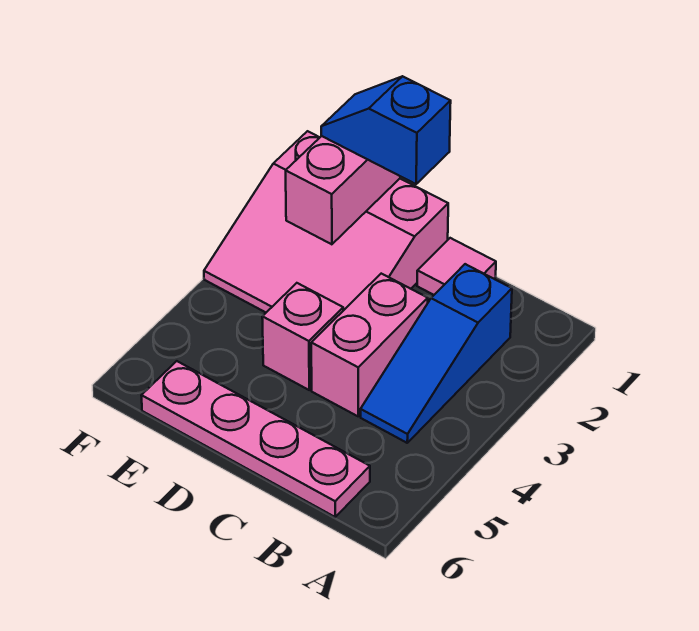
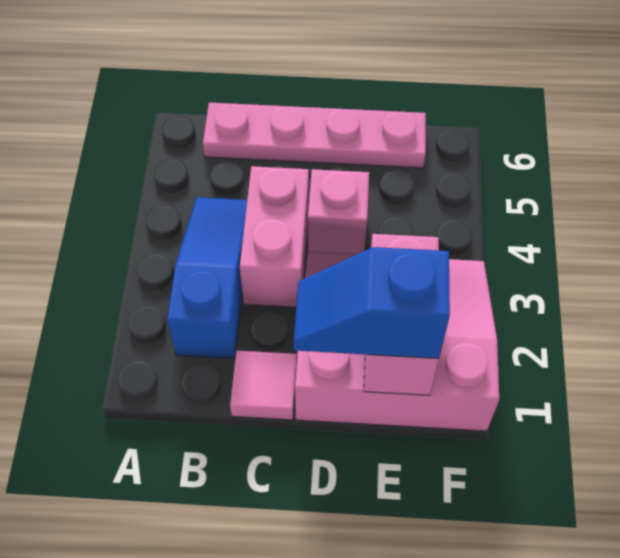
blue slope D1:E1 level 3 top D -> blue slope D1:E1 level 3 top E

